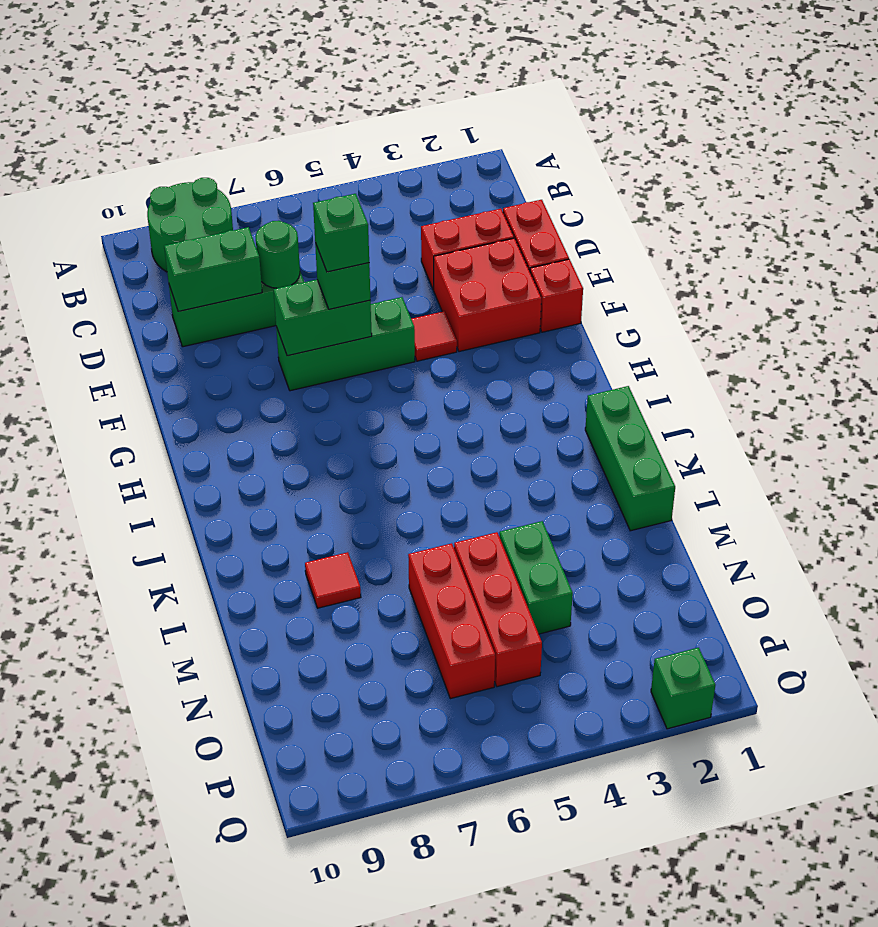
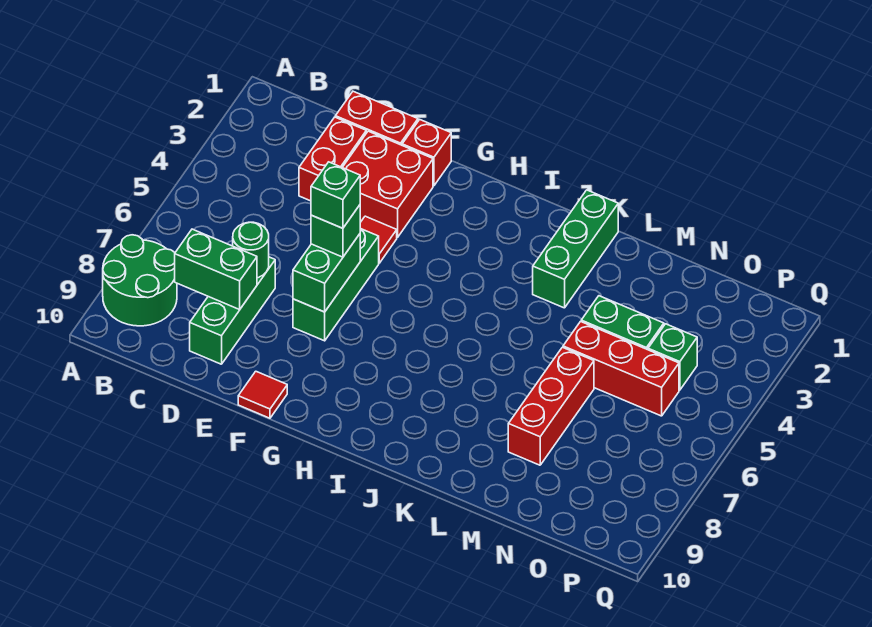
green brick D8:D9 level 2 -> green brick C8:D8 level 2
green brick J1:L1 level 1 -> green brick K1:K3 level 1
red tile L8 level 1 -> red tile F10 level 1
red brick M6:O6 level 1 -> red brick M6:M8 level 1
green brick Q2 level 1 -> green brick O4 level 1

